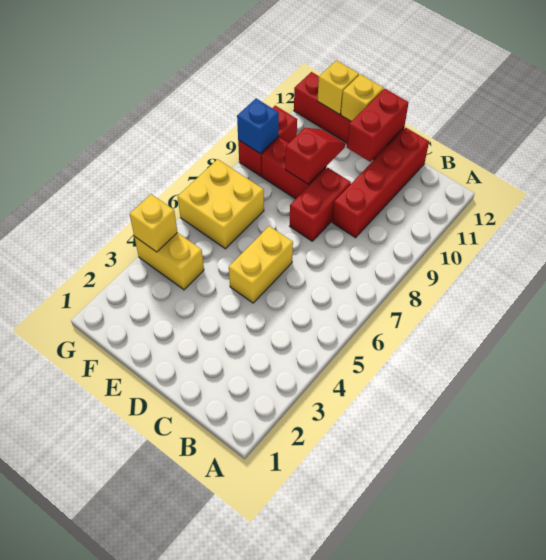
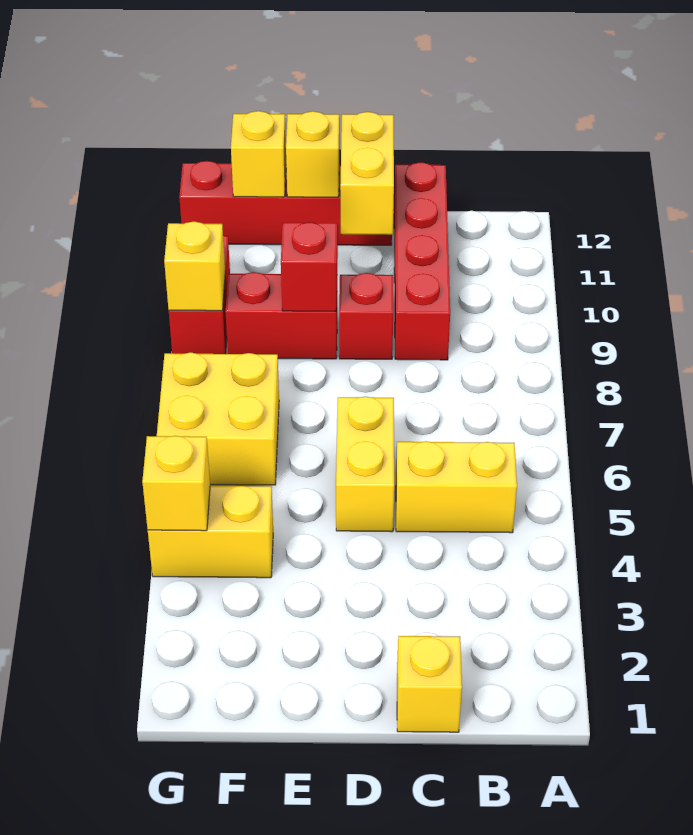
none -> yellow brick B5:C5 level 1
none -> yellow brick C1 level 1
red brick D8:D9 level 1 -> red brick D9 level 1
red brick D11:D12 level 2 -> yellow brick D11:D12 level 2
blue brick G9 level 2 -> yellow brick G9 level 2

